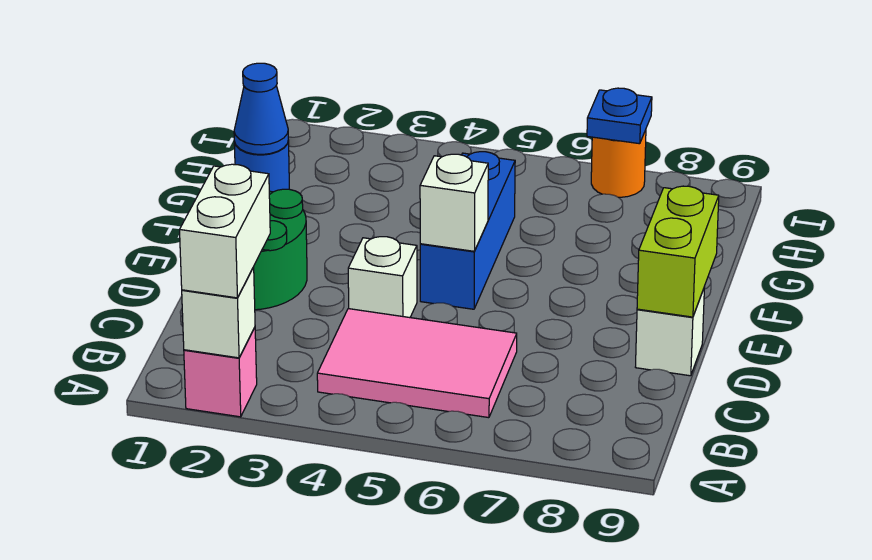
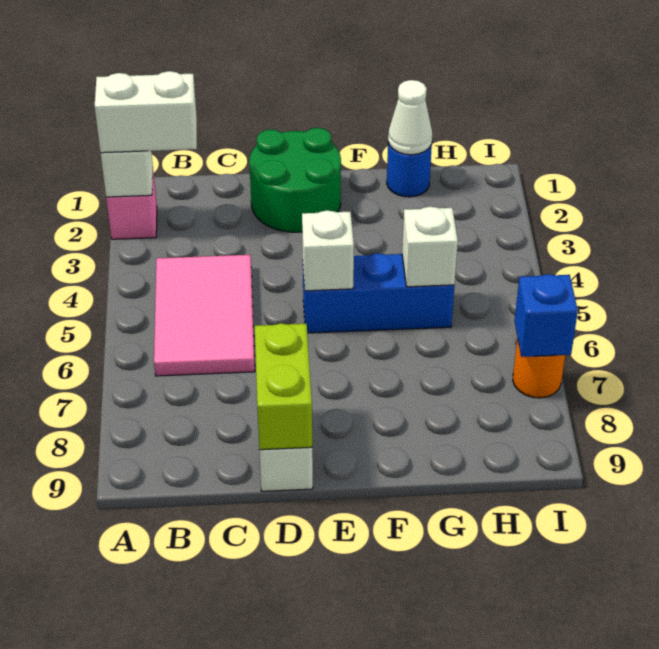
white brick D4 level 1 -> white brick G5 level 2
lime brick D9:E9 level 2 -> lime brick D8:D9 level 2
blue cone G1 level 2 -> white cone G1 level 2
blue plate I7 level 2 -> blue brick I7 level 2

